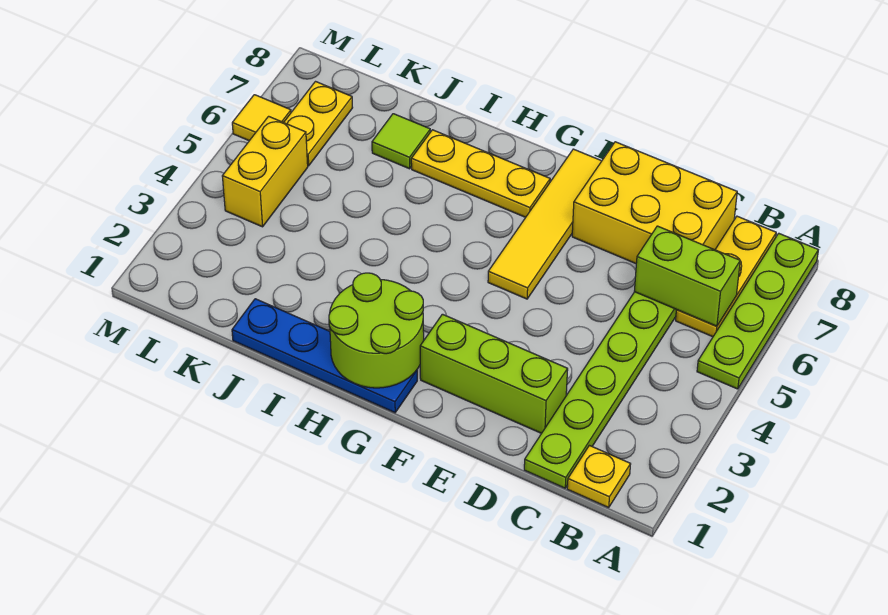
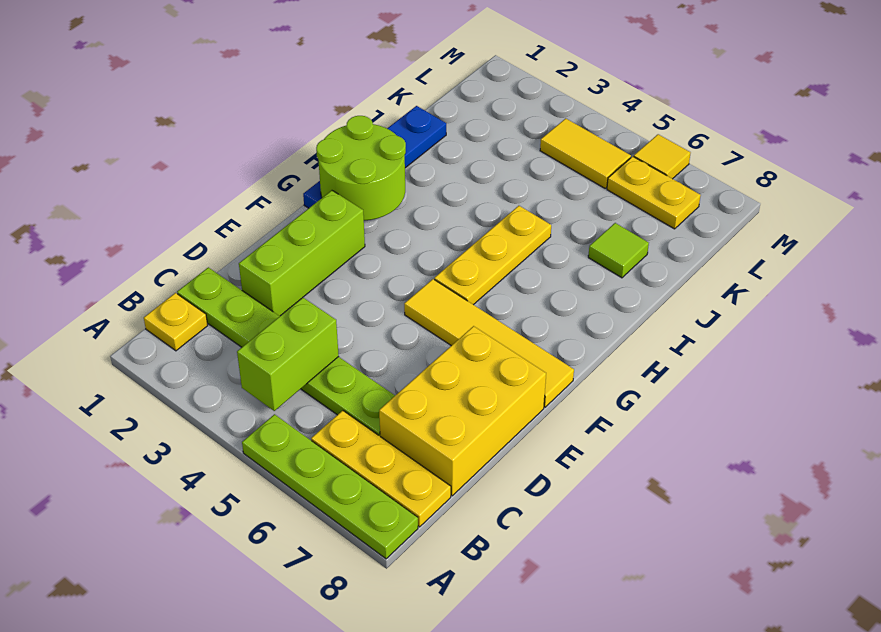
lime brick B6:C6 level 2 -> lime brick B4:C4 level 2
yellow plate G7:I7 level 1 -> yellow plate G5:I5 level 1
yellow brick L4:L5 level 1 -> yellow tile L4:L5 level 1

